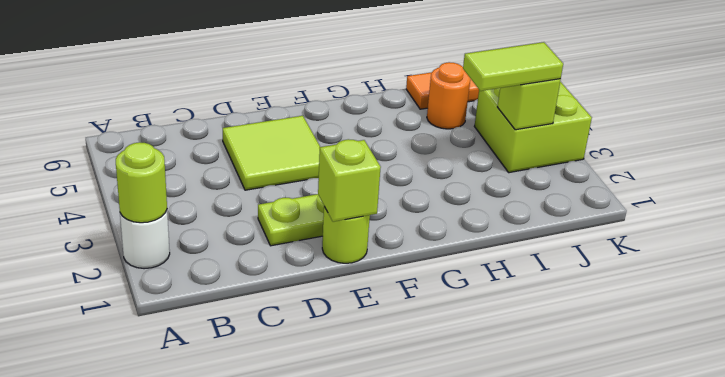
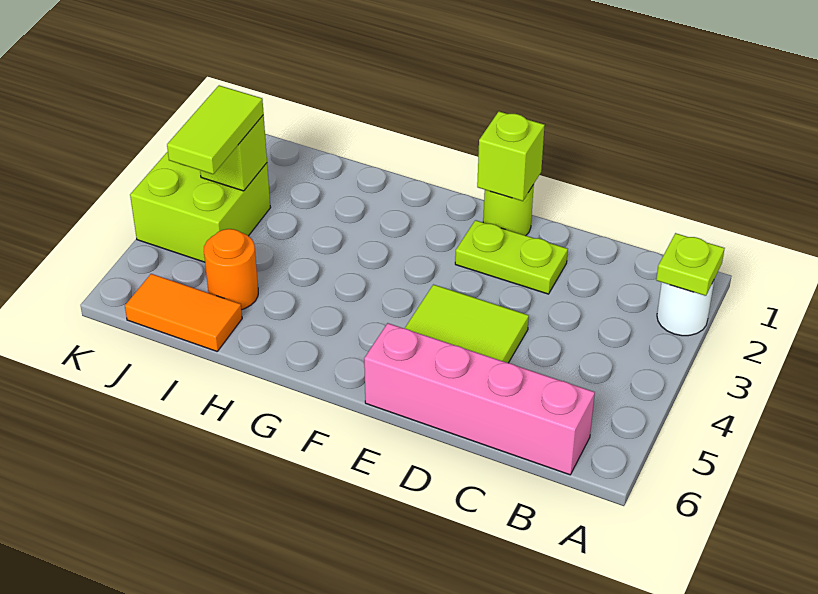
lime round brick A2 level 2 -> lime plate A2 level 2
none -> pink brick B6:E6 level 1
lime tile I3:J3 level 3 -> lime tile J3:J4 level 3

